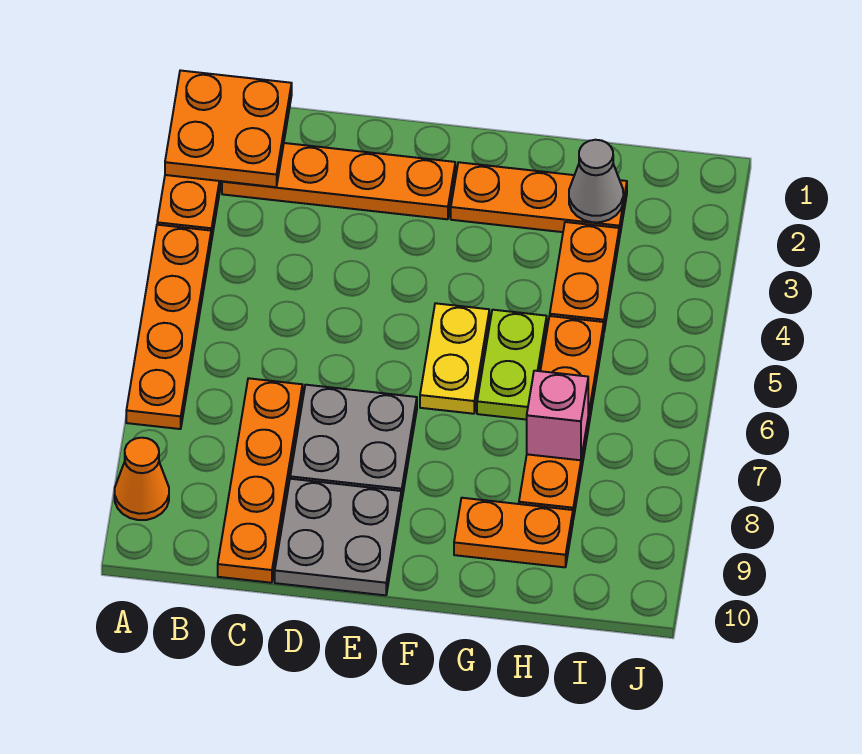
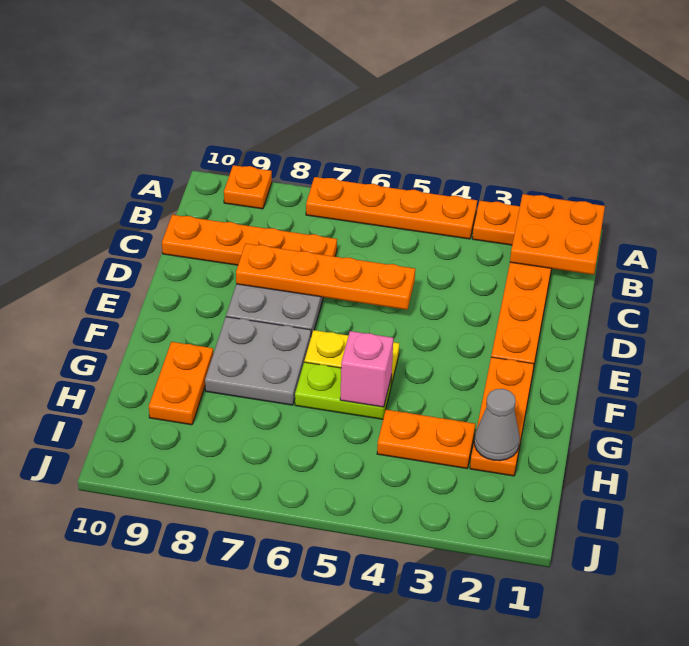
orange cone A9 level 1 -> orange plate A9 level 1
grey plate D9:E10 level 1 -> grey plate F7:G8 level 1
orange plate H5:H8 level 1 -> orange plate D5:D8 level 2
pink brick H7 level 2 -> pink brick G5 level 2

